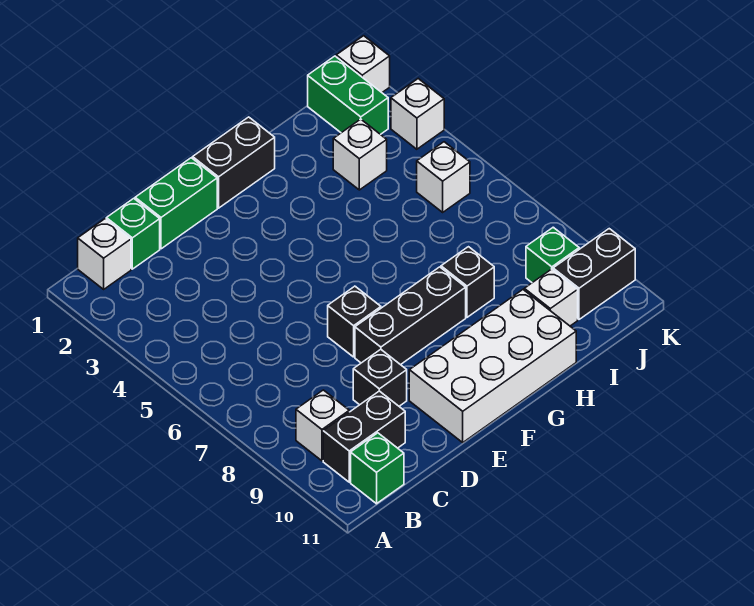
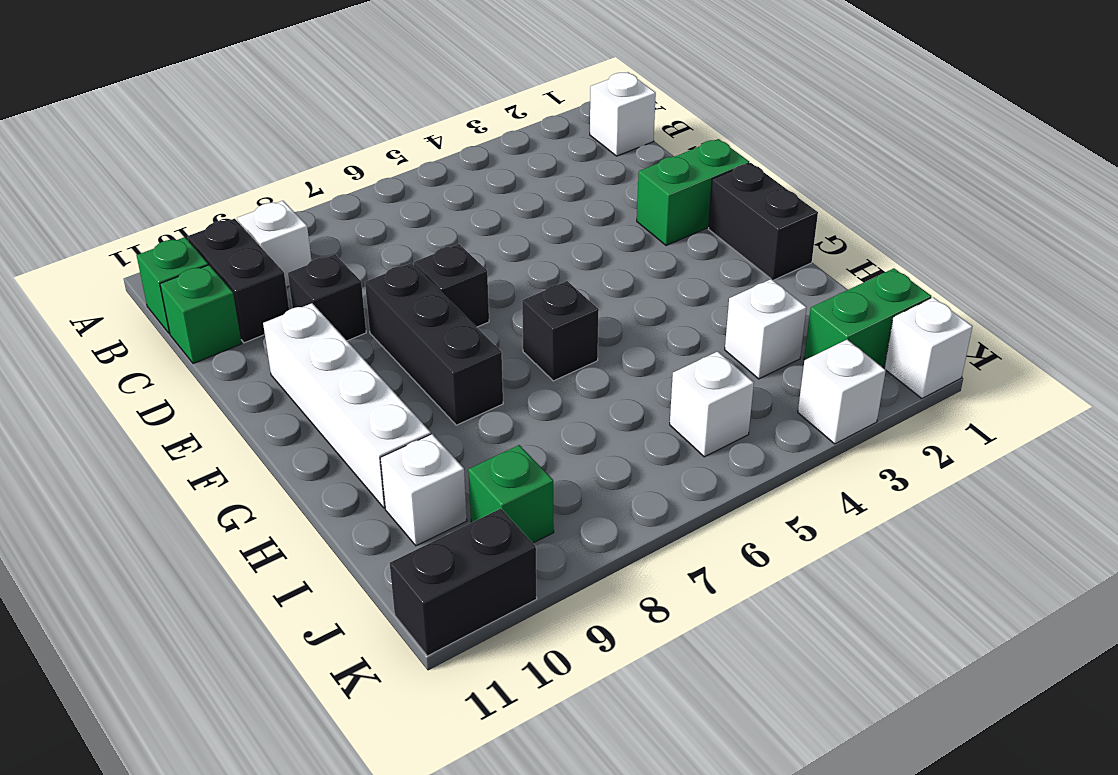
green brick C1 level 1 -> green brick C11 level 1
green brick D1:E1 level 1 -> green brick E1:E2 level 1
white brick E10:H11 level 1 -> white brick E10:H10 level 1
black brick H8 level 1 -> black brick G6 level 1
black brick J10:K10 level 1 -> black brick K10:K11 level 1

